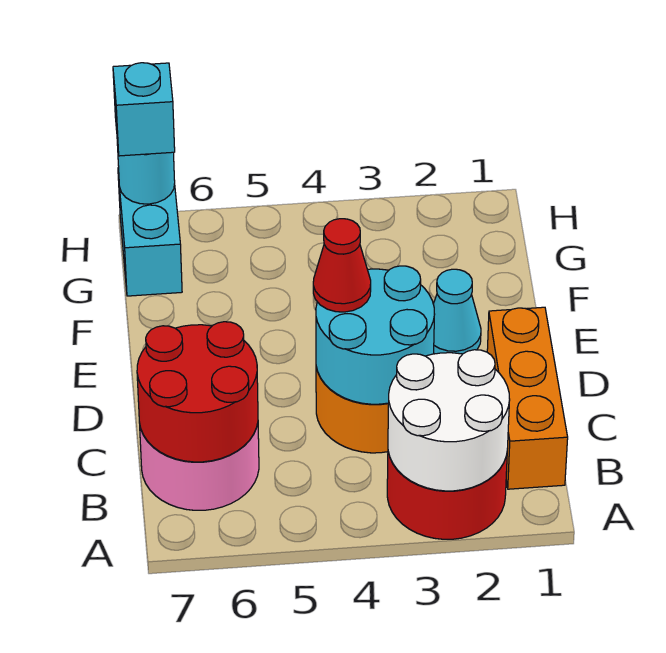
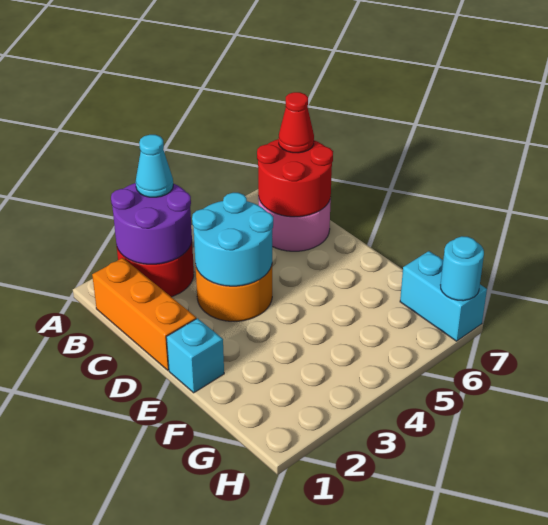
white round brick A2:B3 level 2 -> purple round brick A2:B3 level 2
red cone D4 level 3 -> red cone B7 level 3
cyan cone E2 level 1 -> cyan cone A3 level 3
cyan brick H7 level 3 -> cyan brick E1 level 1

